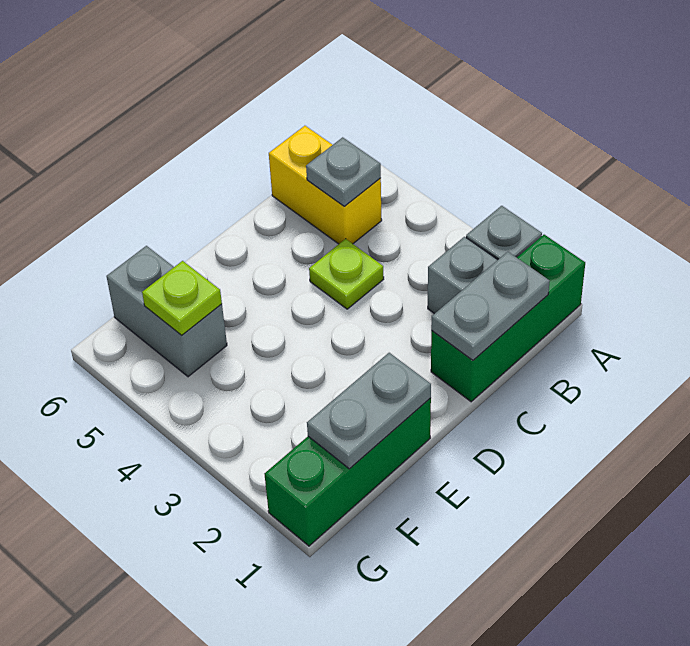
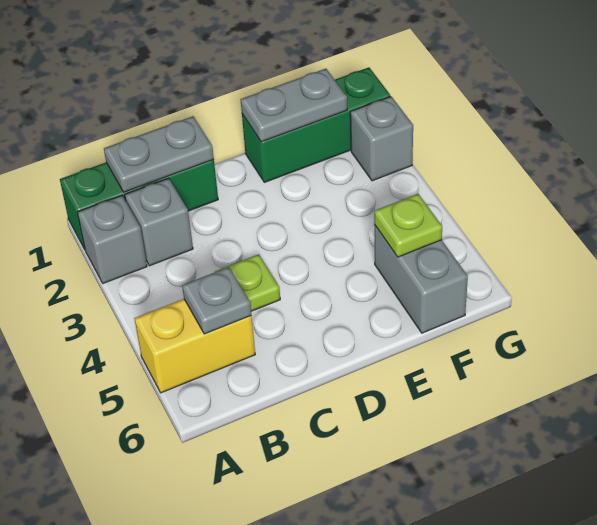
yellow brick B5:B6 level 1 -> yellow brick A5:B5 level 1
none -> grey brick G2 level 1

